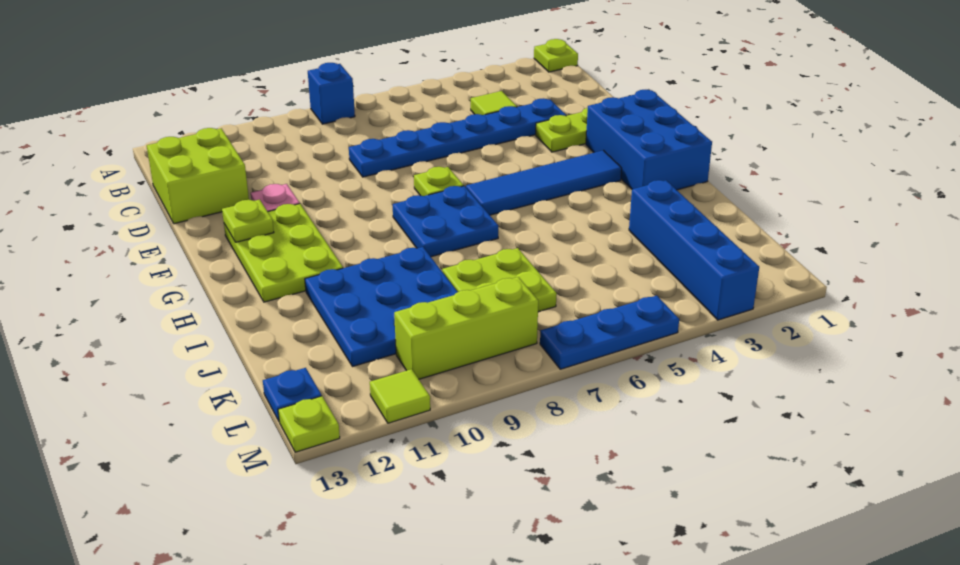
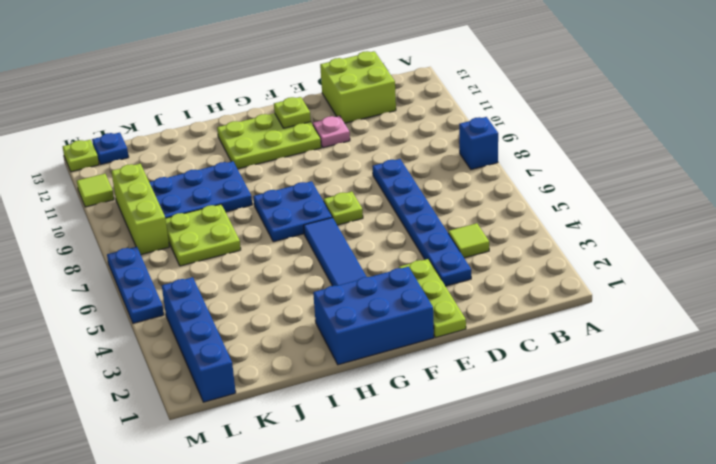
lime plate A1 level 1 -> none
blue plate I9:K11 level 1 -> blue plate I9:K10 level 1
blue brick J3:M3 level 1 -> blue brick L1:L4 level 1

